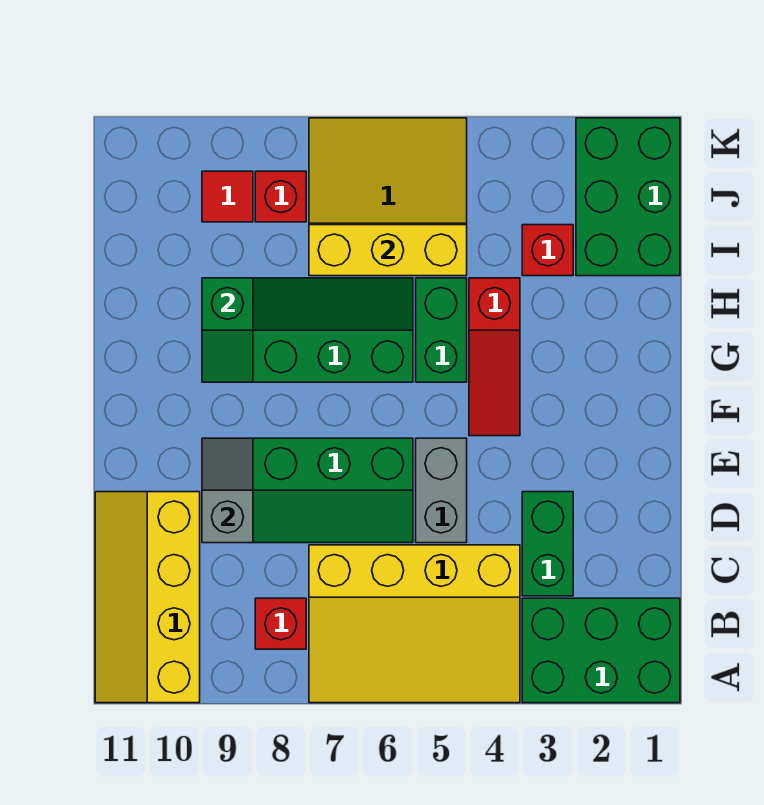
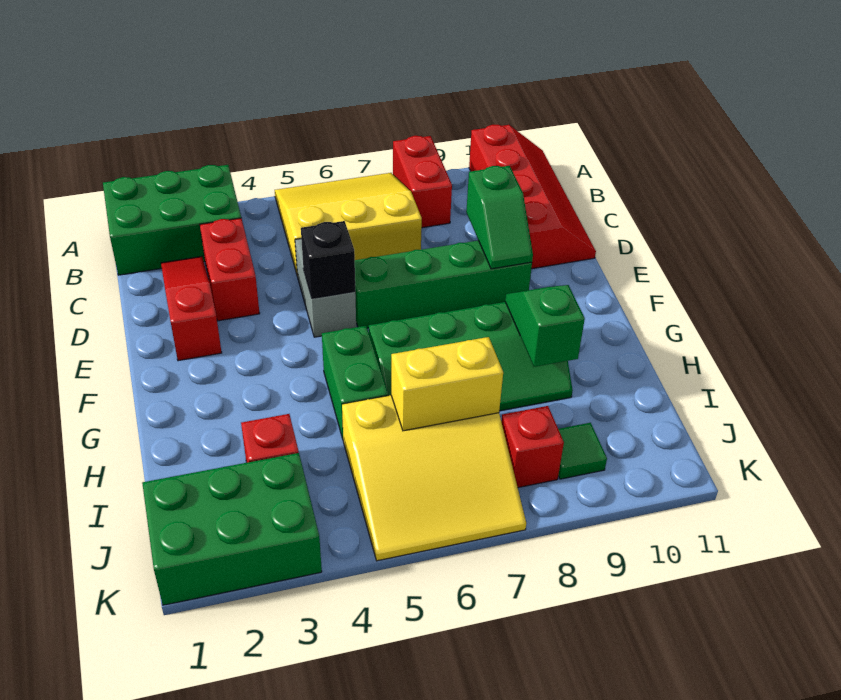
yellow slope A4:C7 level 1 top C -> yellow slope A5:C7 level 1 top C
yellow slope A10:D11 level 1 top 10 -> red slope A10:D11 level 1 top 10
red brick B8 level 1 -> red brick A8:B8 level 1
green brick C3:D3 level 1 -> red brick C3:D3 level 1
grey slope D9:E9 level 2 top D -> green slope D9:E9 level 2 top D
none -> black brick E5 level 2
red slope F4:H4 level 1 top H -> red slope C2:E2 level 1 top E
green brick I1:K2 level 1 -> green brick J1:K3 level 1
yellow brick I5:I7 level 2 -> yellow brick I6:I7 level 2
red tile J9 level 1 -> green tile J9 level 1

